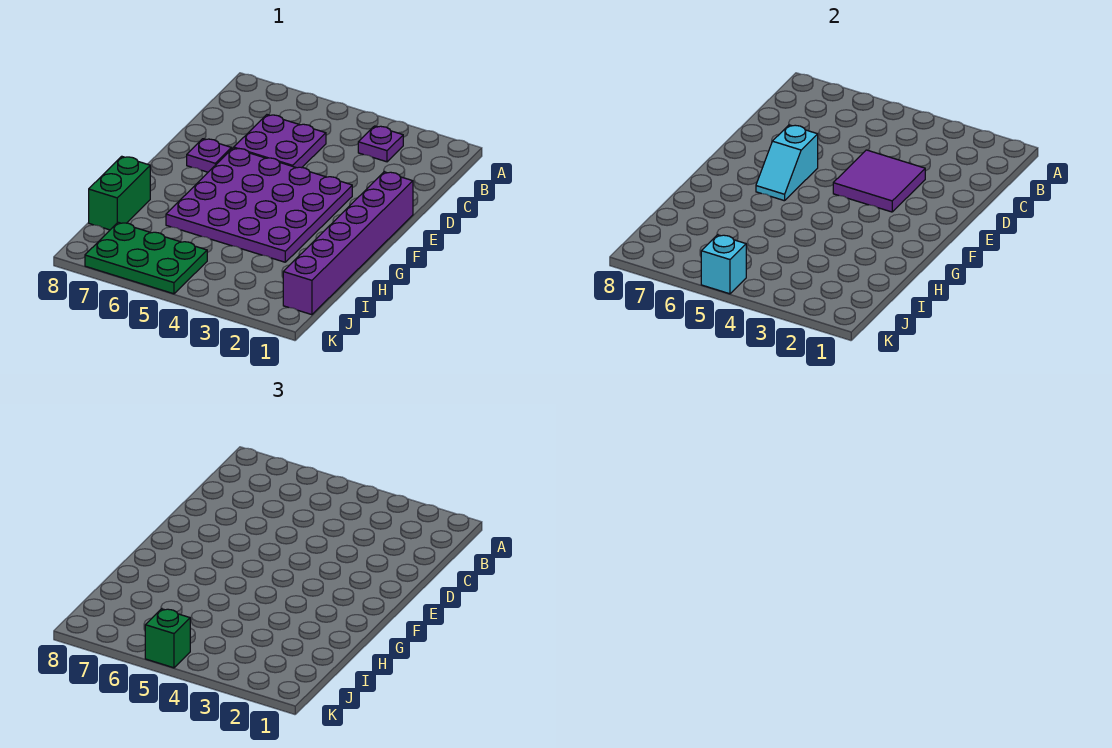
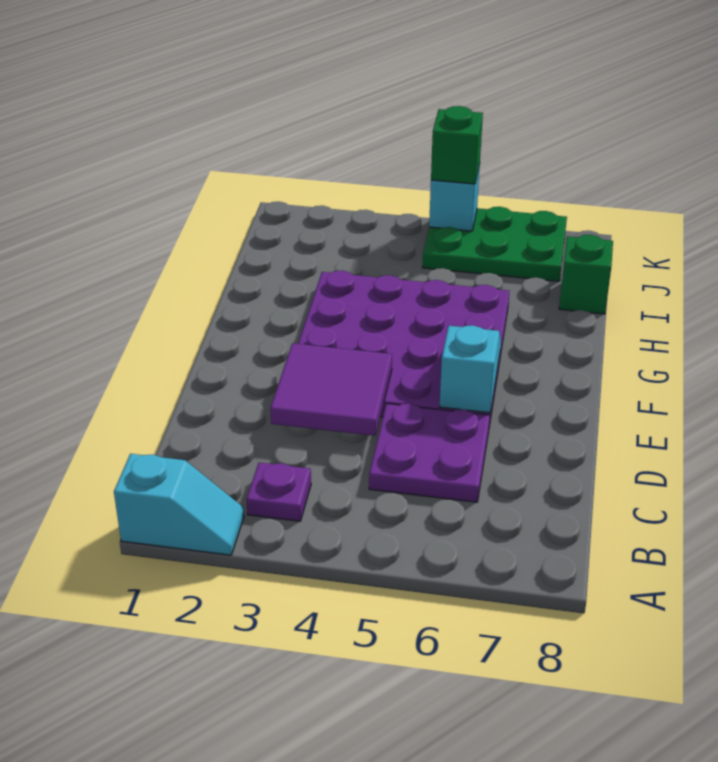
none -> cyan slope A1:A2 level 1 top 1
purple brick E1:J1 level 1 -> none
purple plate E7 level 1 -> none
green brick H8:I8 level 1 -> green brick I8 level 1

